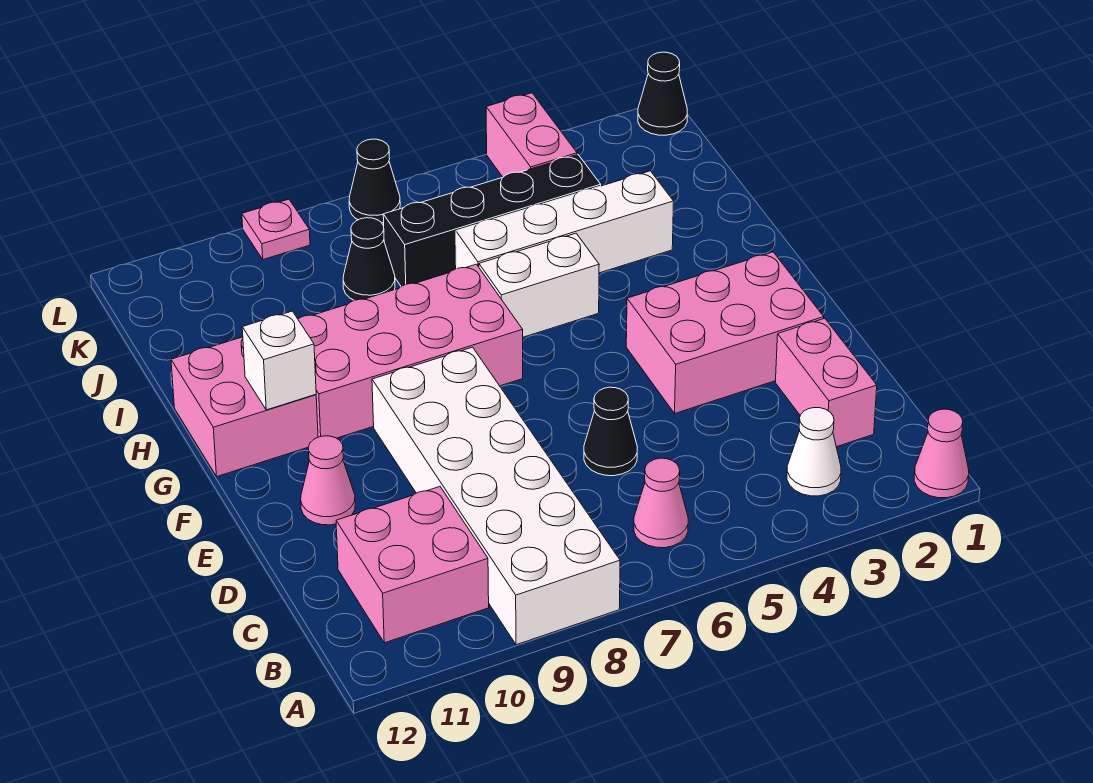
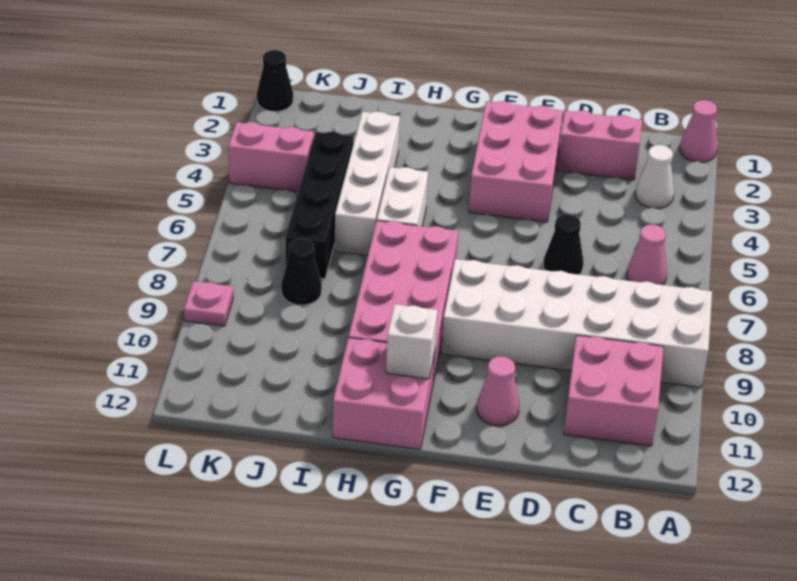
black cone L7 level 1 -> none

